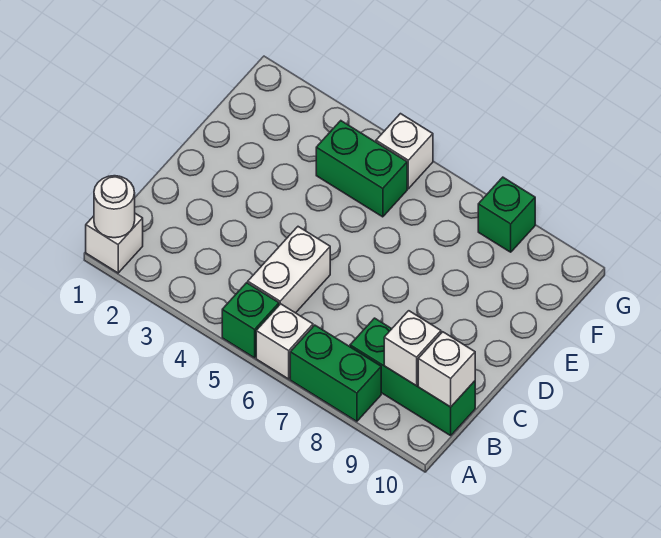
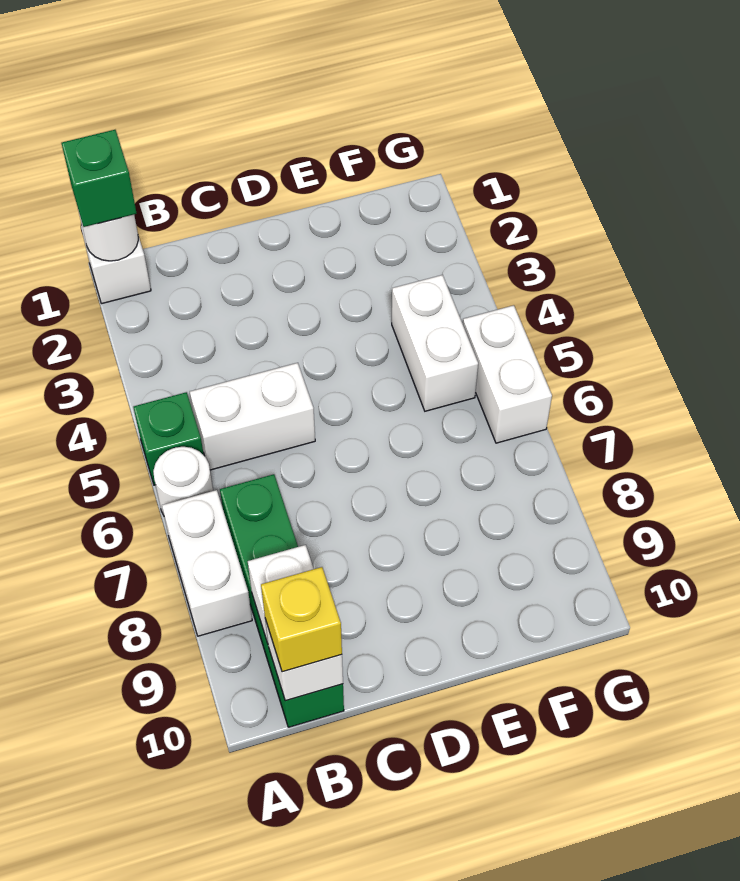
white brick A6 level 1 -> white round brick A6 level 1
green brick A7:A8 level 1 -> white brick A7:A8 level 1
green brick B8:B10 level 1 -> green brick B7:B10 level 1
none -> yellow brick B10 level 3
green brick F4:F5 level 1 -> white brick F4:F5 level 1
white brick G5 level 1 -> white brick G5:G6 level 1
green brick G8 level 1 -> green brick A1 level 3

